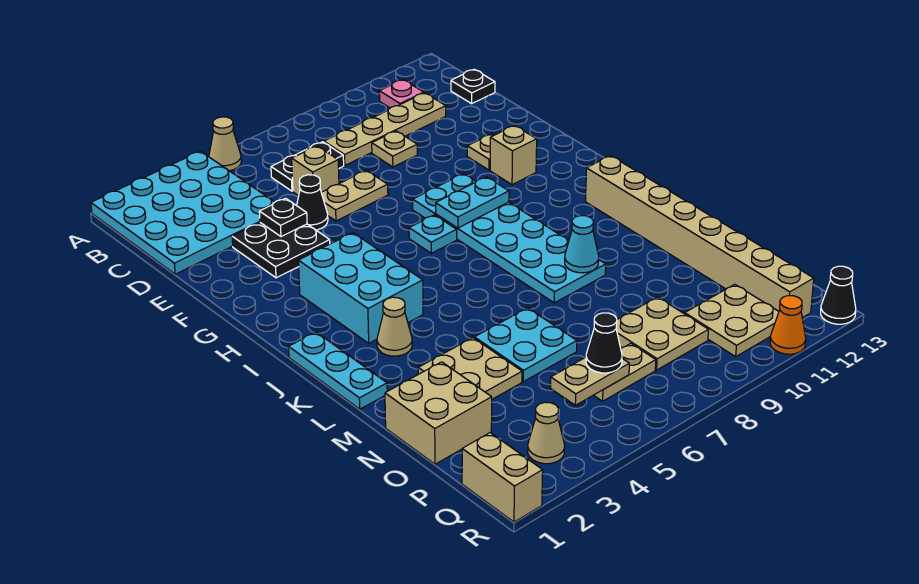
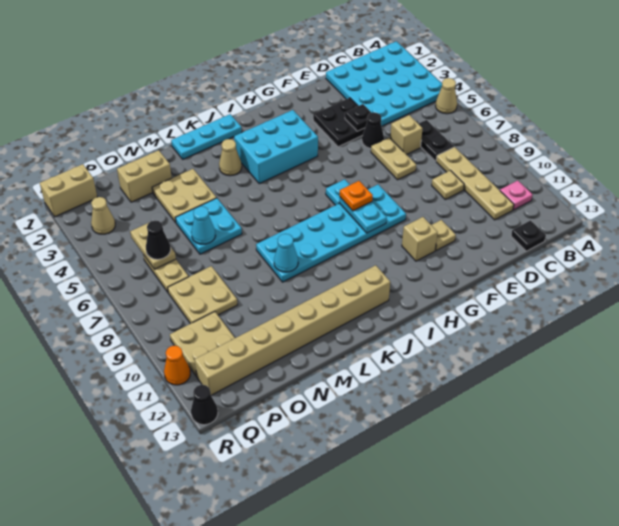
none -> orange plate H8 level 3
tan brick N1:O2 level 1 -> tan brick N2:O2 level 1
none -> cyan cone N6 level 2

